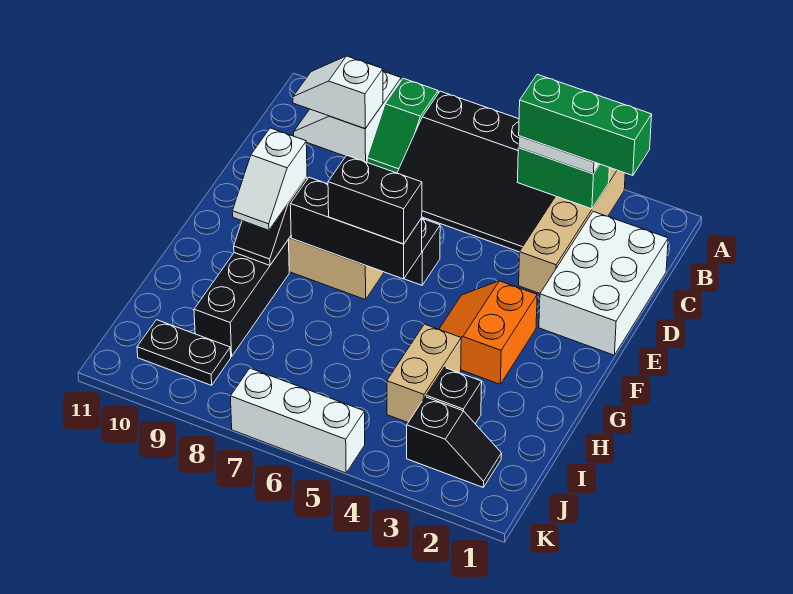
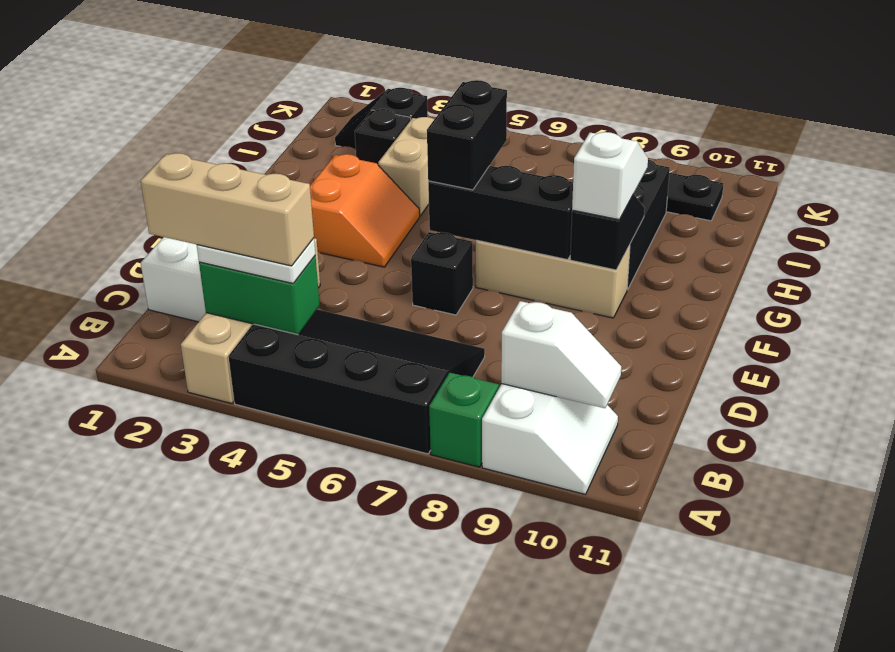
green brick B2:B4 level 4 -> tan brick B2:B4 level 4
black brick F6:F7 level 3 -> black brick F6:G6 level 3
white brick K5:K7 level 1 -> none

